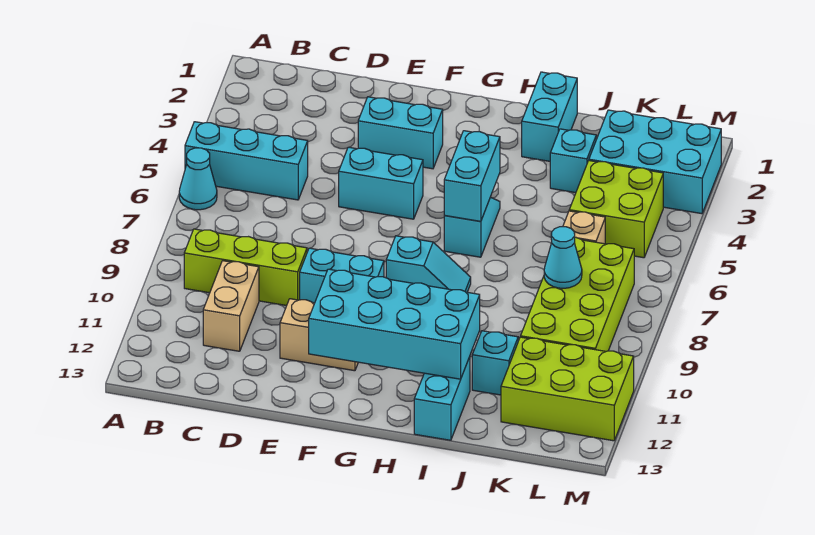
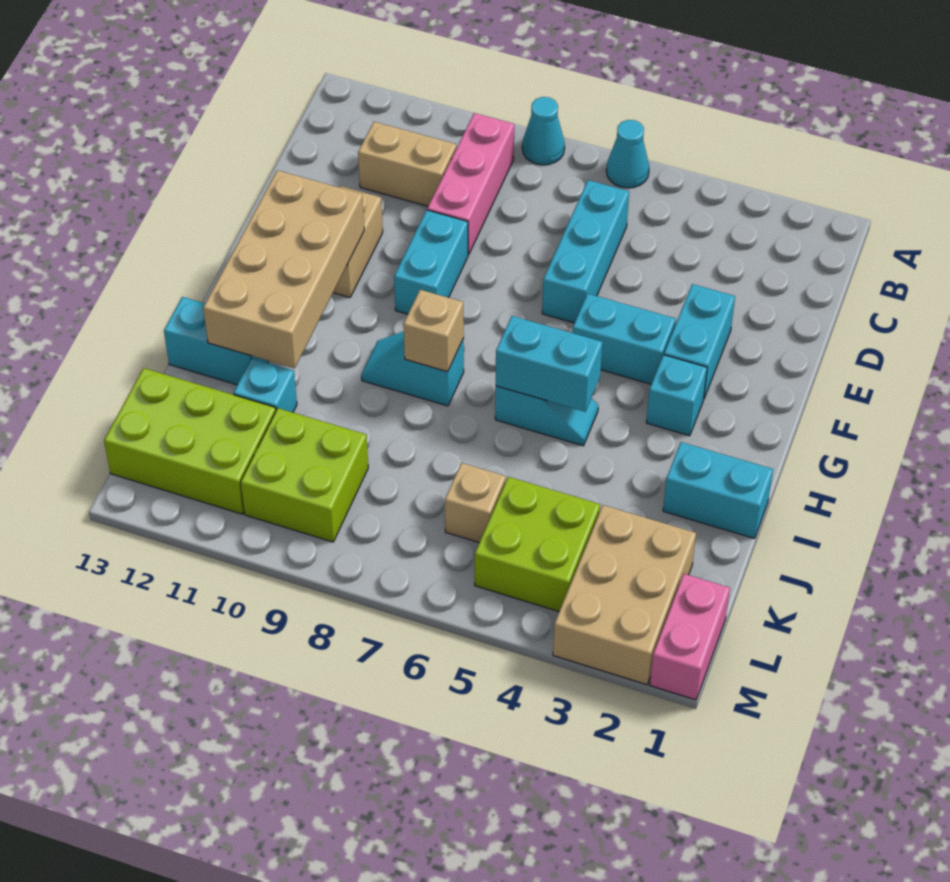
cyan brick A5:C5 level 1 -> cyan brick C6:E6 level 1
lime brick B9:D9 level 1 -> pink brick B9:D9 level 1
cyan brick E5:F5 level 1 -> cyan brick F4:F5 level 1
cyan brick F11:I12 level 2 -> tan brick F11:I12 level 2
cyan slope G8:H8 level 1 top G -> cyan slope H8:H9 level 1 top 8
none -> tan brick H8 level 2
cyan brick J3 level 1 -> cyan brick G3 level 1
cyan brick K2:M3 level 1 -> tan brick K2:M3 level 1
lime brick K7:L10 level 1 -> lime brick K9:L10 level 1
cyan cone K8 level 2 -> cyan cone A8 level 1
lime brick K11:M12 level 1 -> lime brick K11:L13 level 1
none -> pink brick L1:M1 level 1

